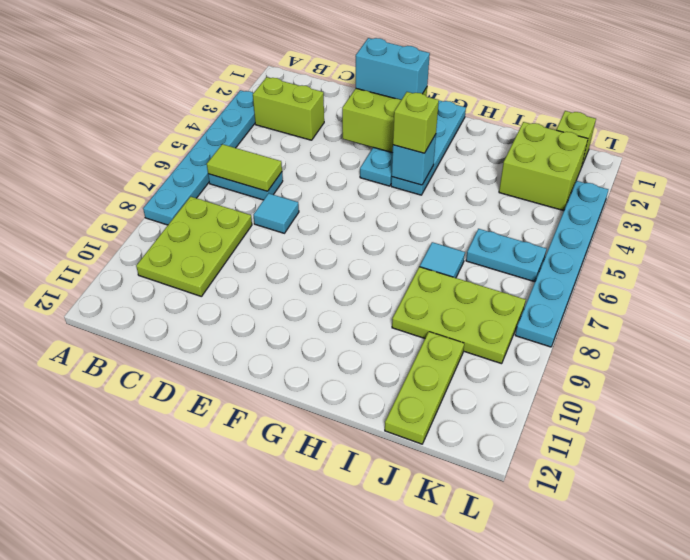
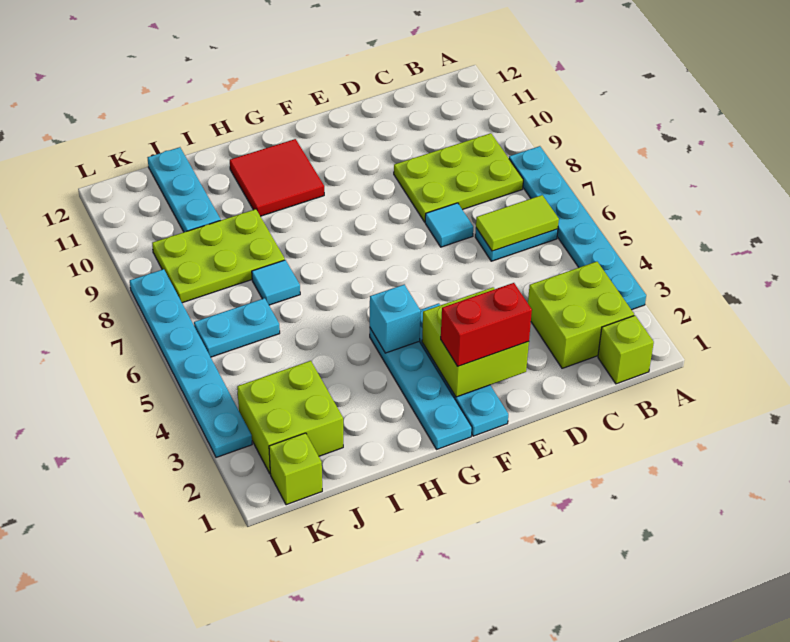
lime brick B3:C3 level 1 -> lime brick B2:C3 level 1
lime plate B8:C10 level 1 -> lime plate B8:D9 level 1
cyan brick E2:F2 level 3 -> red brick E2:F2 level 3
lime brick G4 level 3 -> lime brick B1 level 1
none -> red tile G10:H11 level 1
lime plate J10:J12 level 1 -> cyan plate J10:J12 level 1

